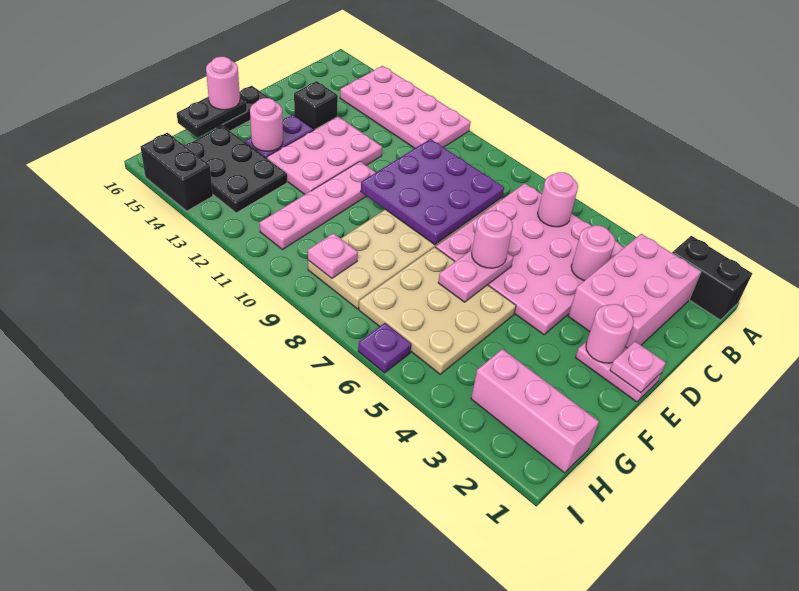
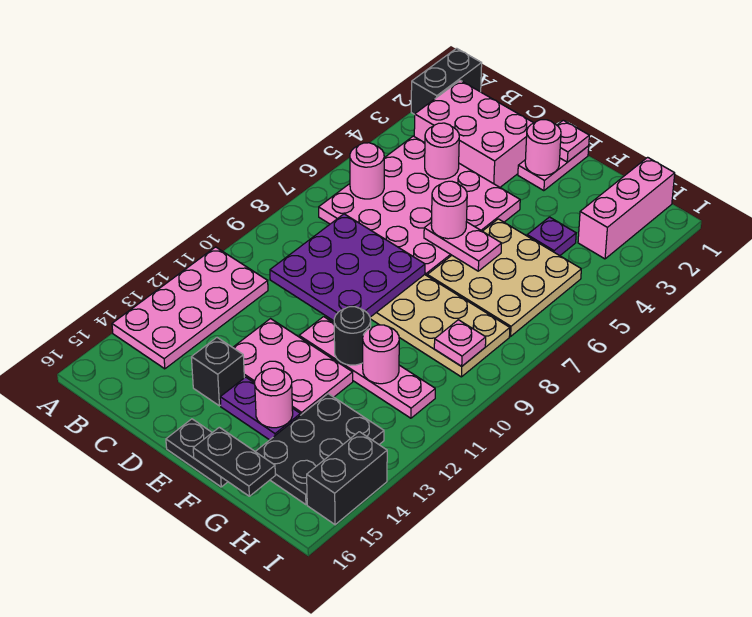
none -> black round brick F11 level 2
pink round brick F16 level 3 -> pink round brick G11 level 2
purple plate I6 level 1 -> purple plate G4 level 1

